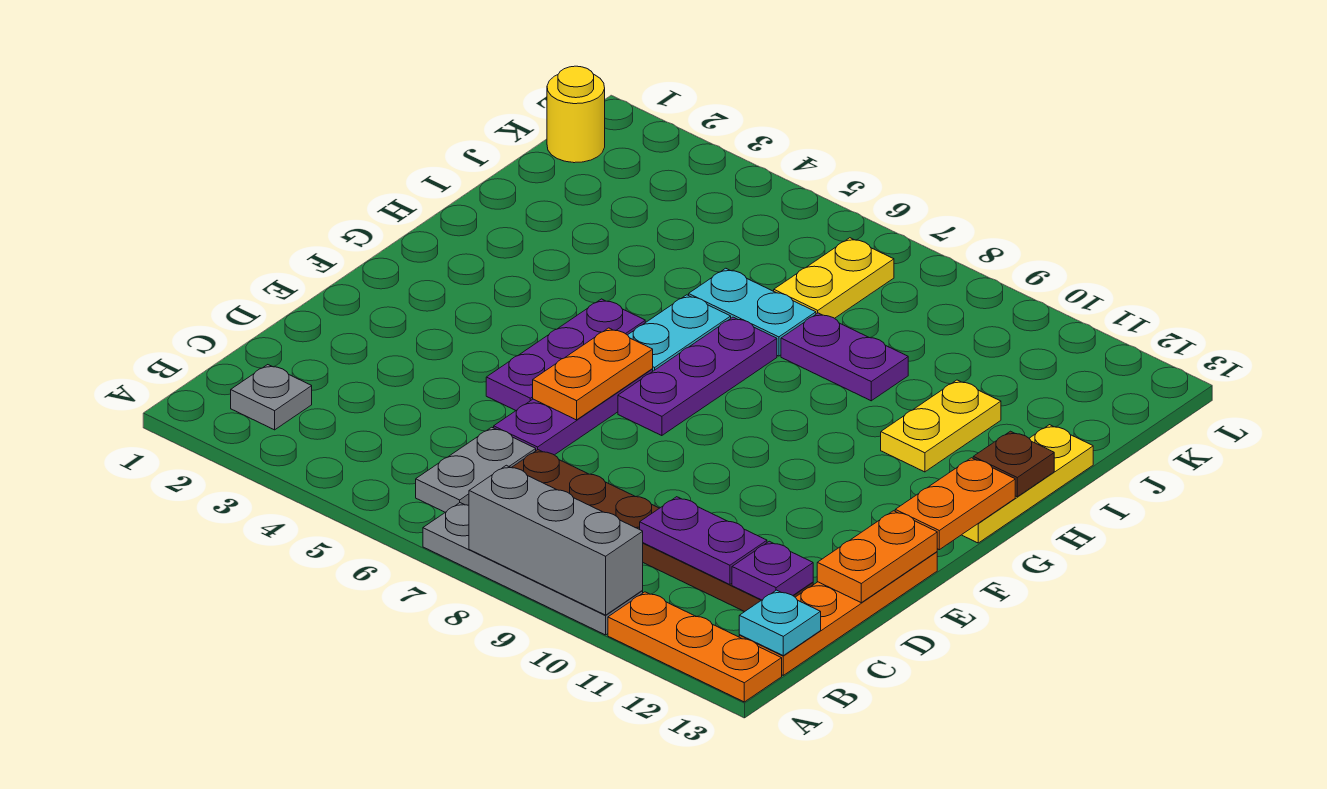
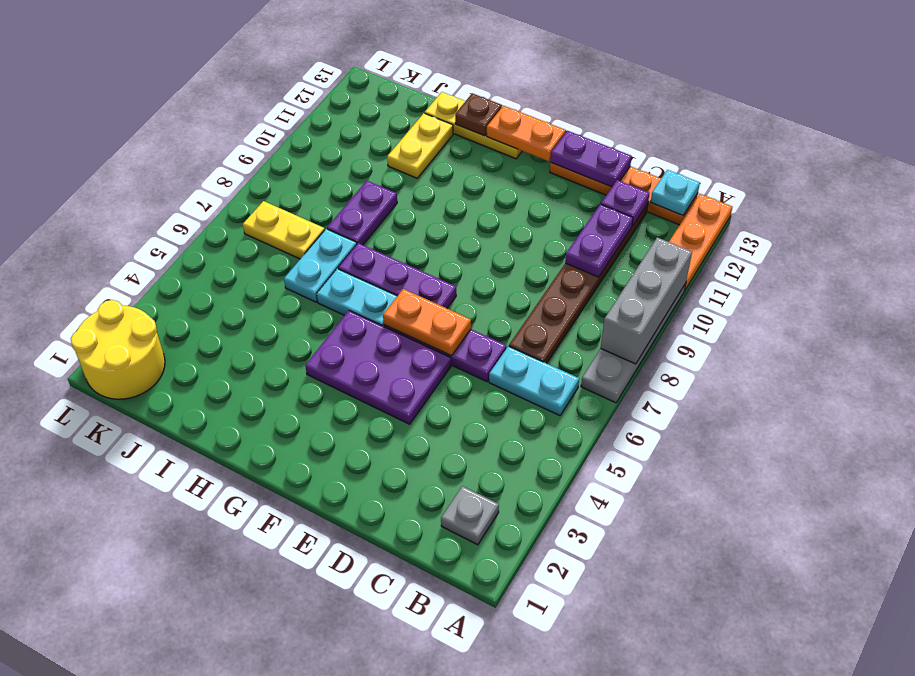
grey plate B6:C6 level 1 -> cyan plate B6:C6 level 1
orange plate D13:E13 level 2 -> purple plate D13:E13 level 2
purple plate E5:G5 level 1 -> purple plate E4:G5 level 1
yellow plate H11:I11 level 1 -> yellow plate I11:I12 level 1
yellow round brick K1 level 1 -> yellow round brick K1:L2 level 1

